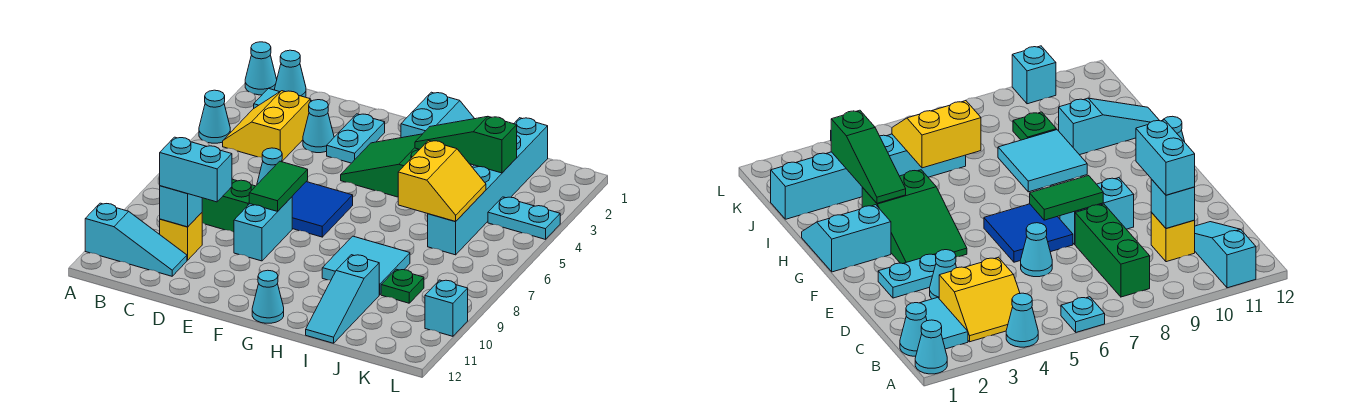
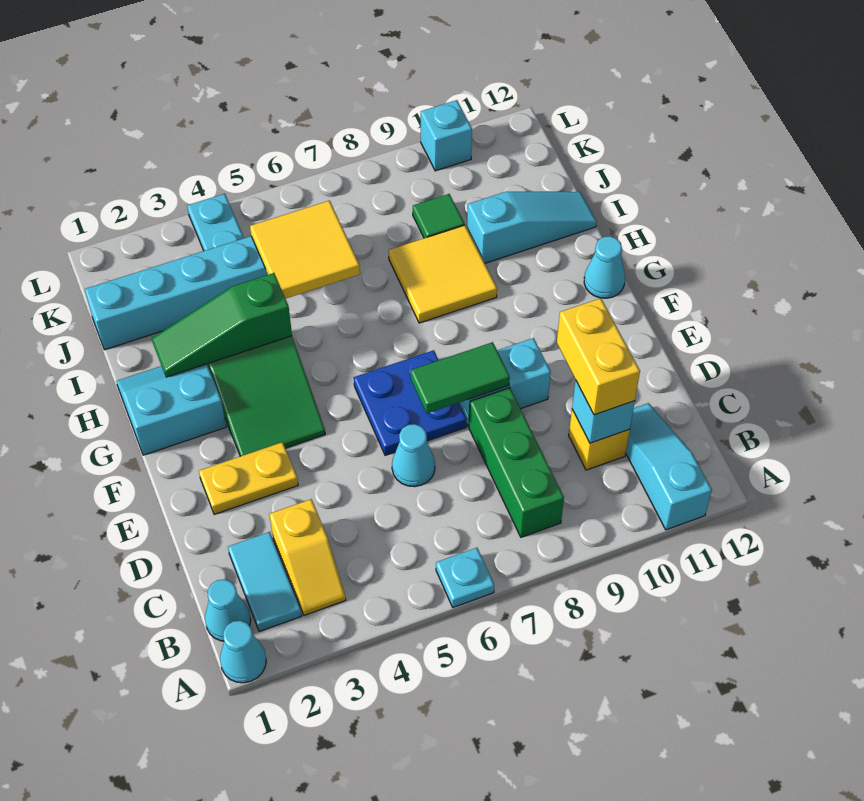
cyan cone A4 level 1 -> none
yellow slope B3:C4 level 1 top C -> yellow slope B3:C3 level 1 top C
cyan brick C10:D10 level 3 -> yellow brick C10:D10 level 3
cyan cone D3 level 1 -> none
cyan plate E2:E3 level 1 -> yellow plate E2:E3 level 1
blue tile E6:F7 level 1 -> blue plate E6:F7 level 1
green slope H3:J3 level 2 top J -> green slope H2:H4 level 2 top 4
cyan tile H8:I9 level 1 -> yellow tile H8:I9 level 1
yellow slope I5:J6 level 2 top I -> yellow tile I5:J6 level 2
green plate J9 level 1 -> green tile J9 level 1

